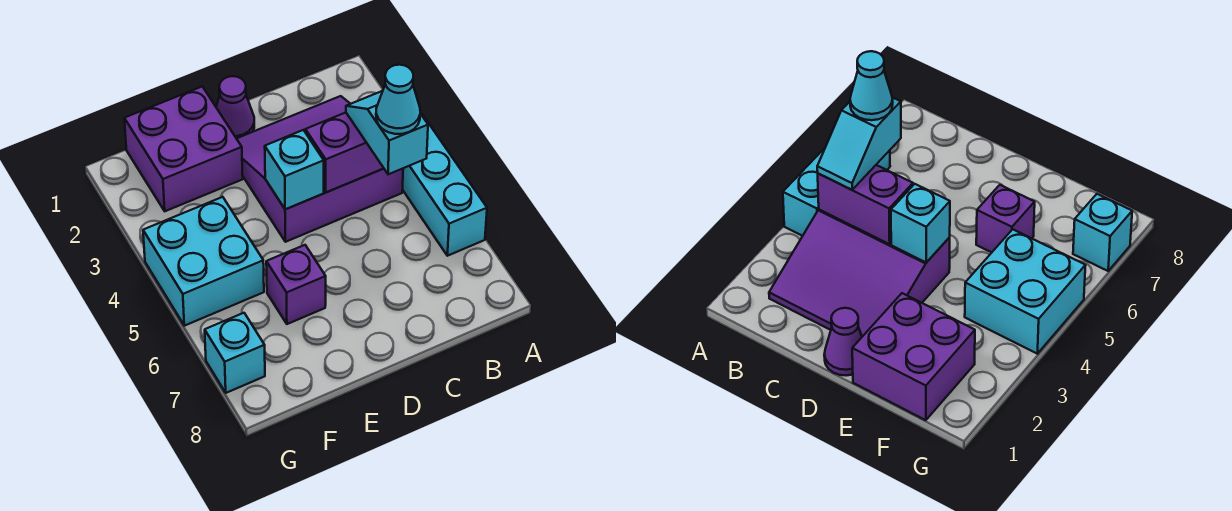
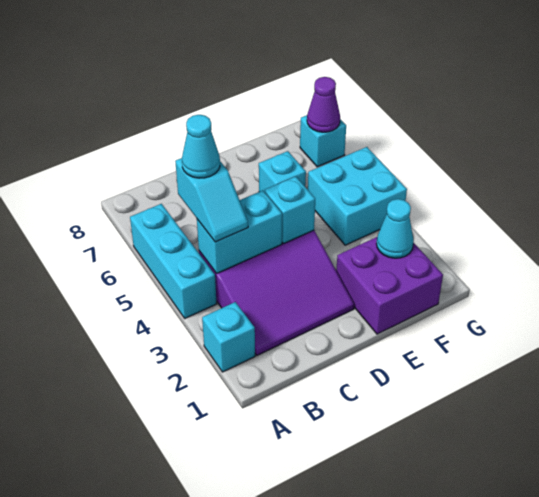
none -> cyan brick A2 level 1
purple brick B4:C4 level 2 -> cyan brick B4:C4 level 2
purple cone D1 level 1 -> purple cone G7 level 2
purple brick E6 level 1 -> cyan brick E6 level 1
none -> cyan cone F2 level 2

